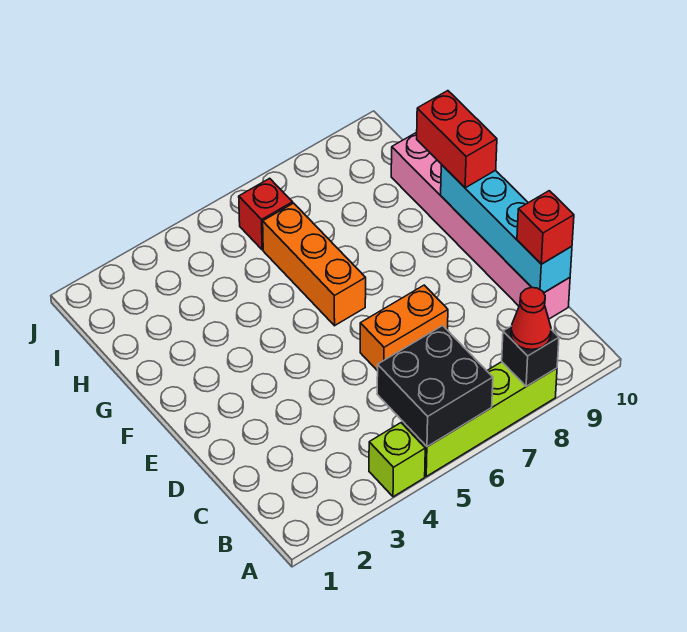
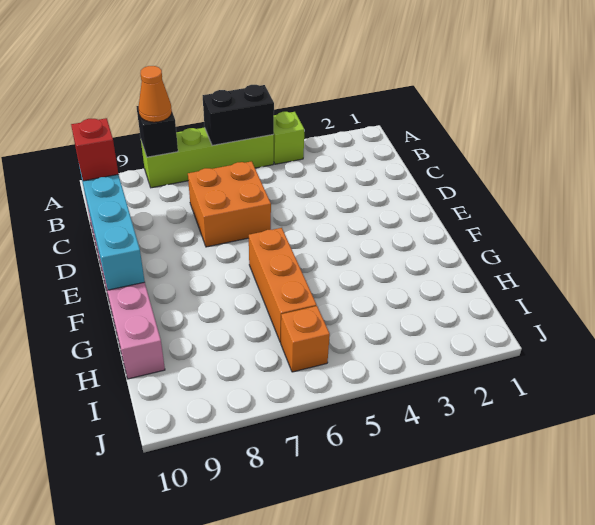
black brick A5:B6 level 2 -> black brick A5:A6 level 2
red cone A8 level 3 -> orange cone A8 level 3
orange brick D6:D7 level 1 -> orange brick C6:D7 level 1
red brick F10:G10 level 3 -> none
red brick I6 level 1 -> orange brick I6 level 1

